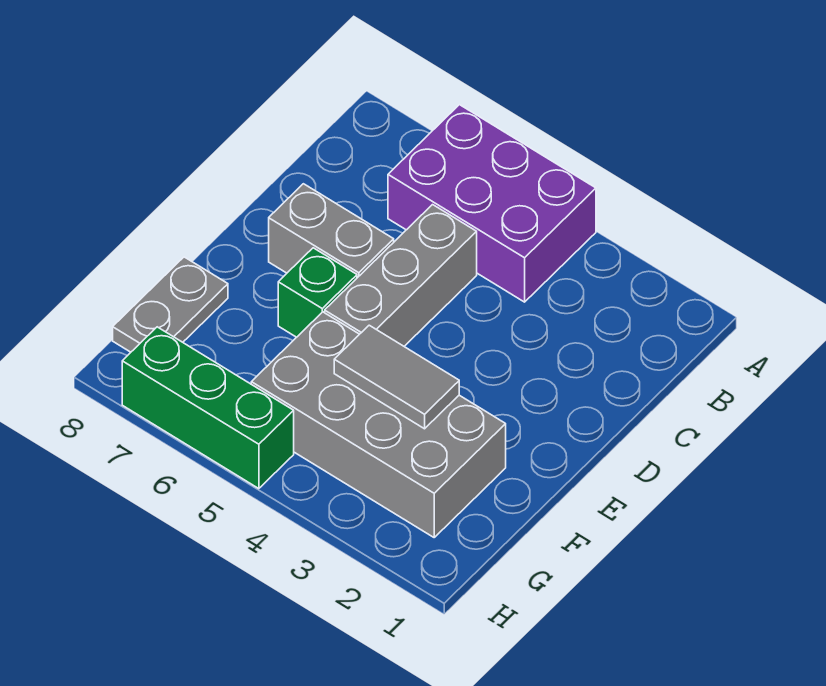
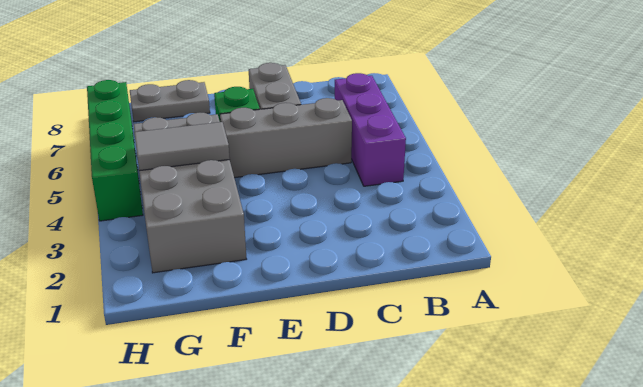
purple brick A4:B6 level 1 -> purple brick B4:B6 level 1
grey tile F3:F4 level 2 -> grey tile F4:G4 level 2
green brick H5:H7 level 1 -> green brick H4:H7 level 1

